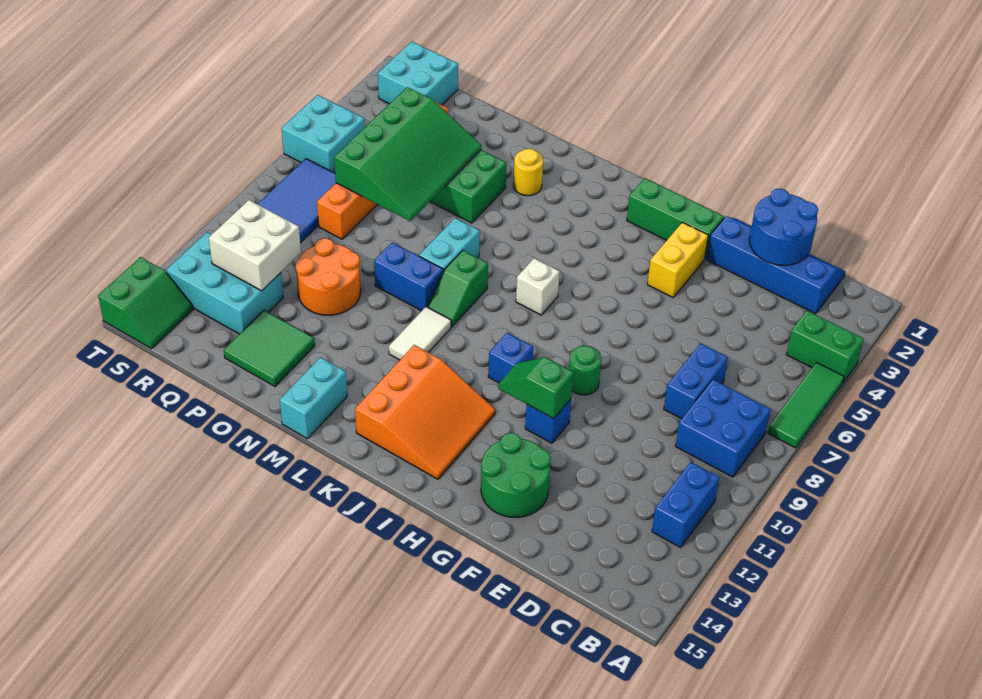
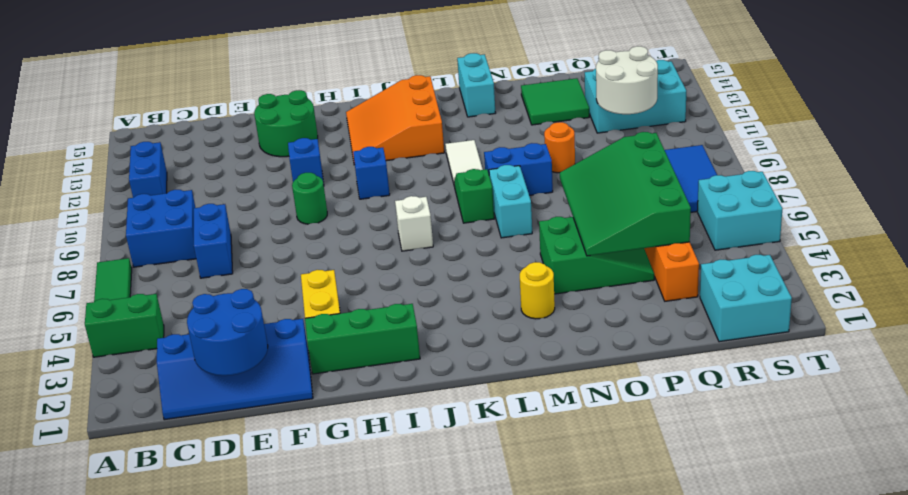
green slope G11:H11 level 2 top G -> none
orange round brick O10:P11 level 1 -> orange round brick O10 level 1
white brick Q11:R12 level 2 -> white round brick Q11:R12 level 2
green slope S14:T15 level 1 top T -> none

